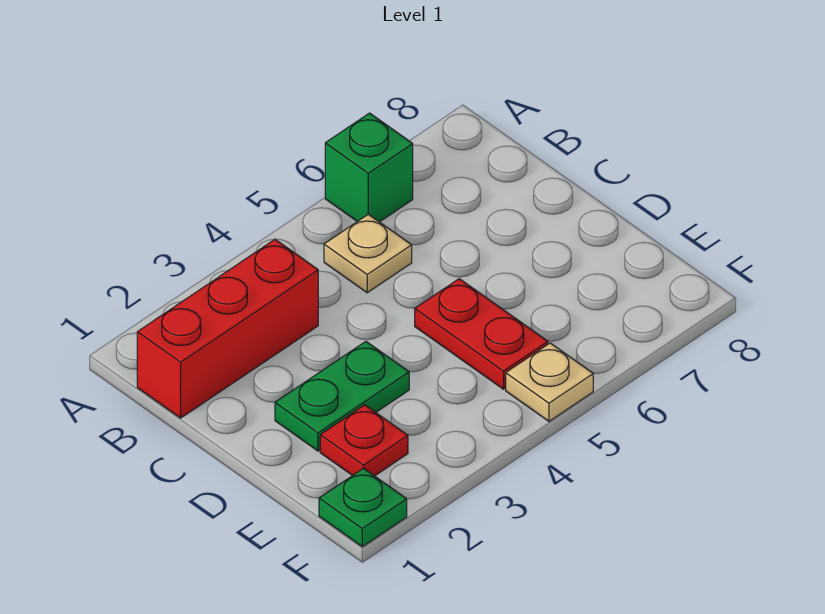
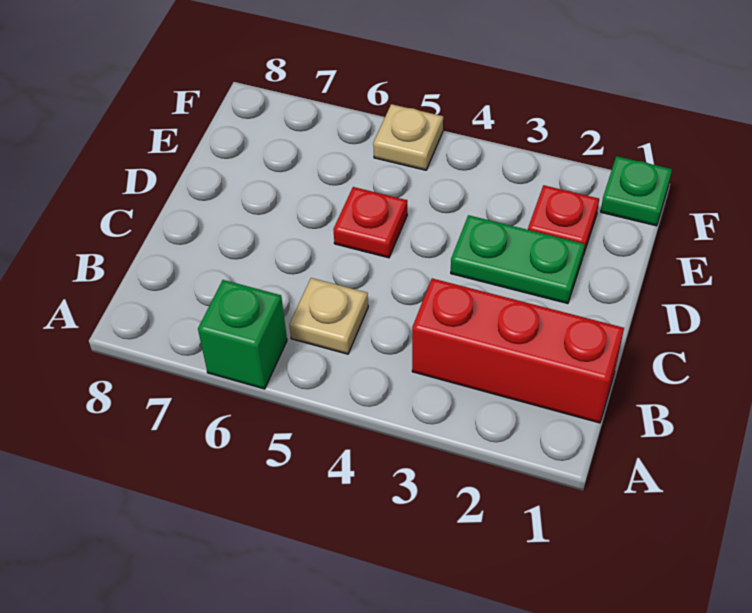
red plate D5:E5 level 1 -> red plate D5 level 1

